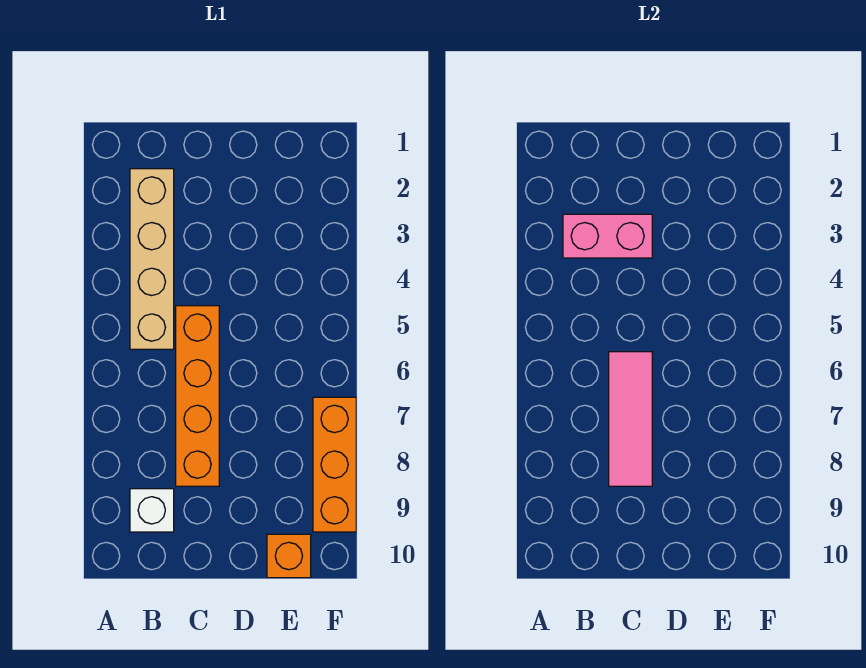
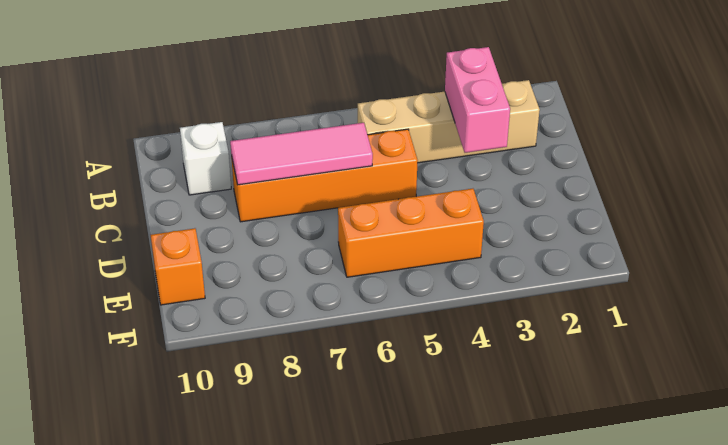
orange brick F7:F9 level 1 -> orange brick E4:E6 level 1

